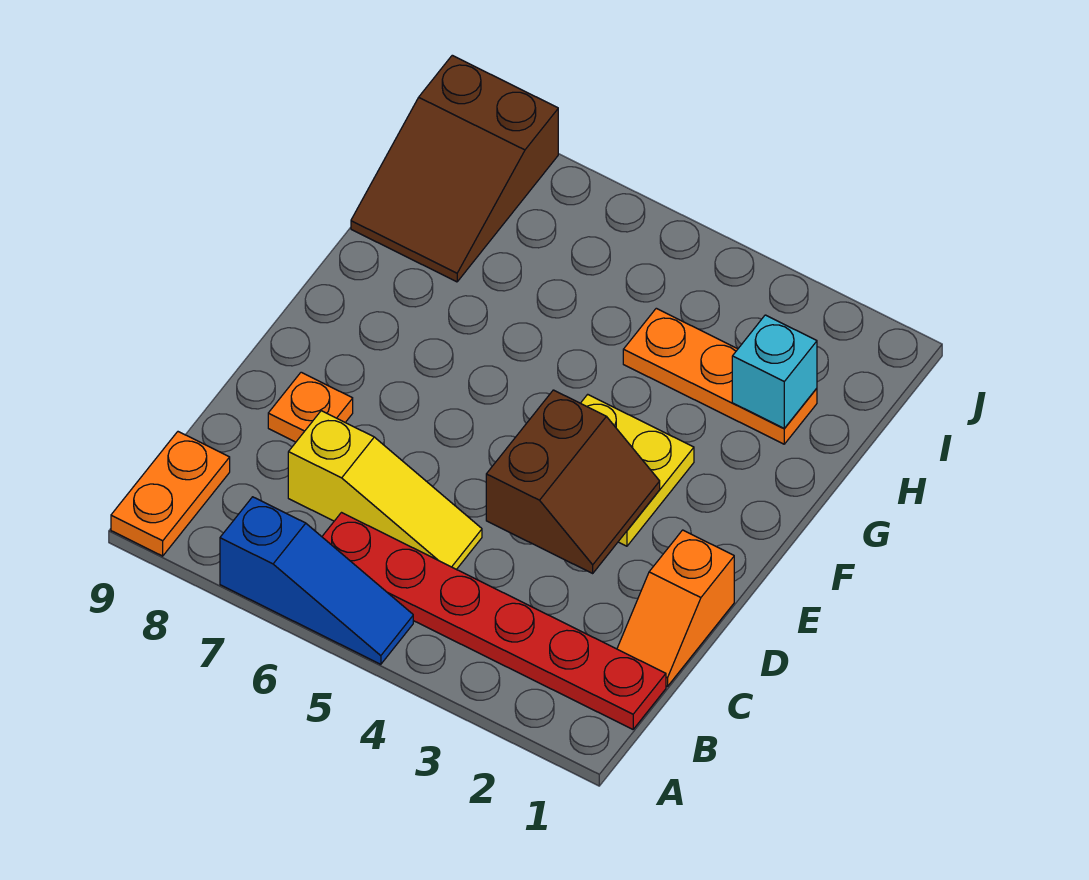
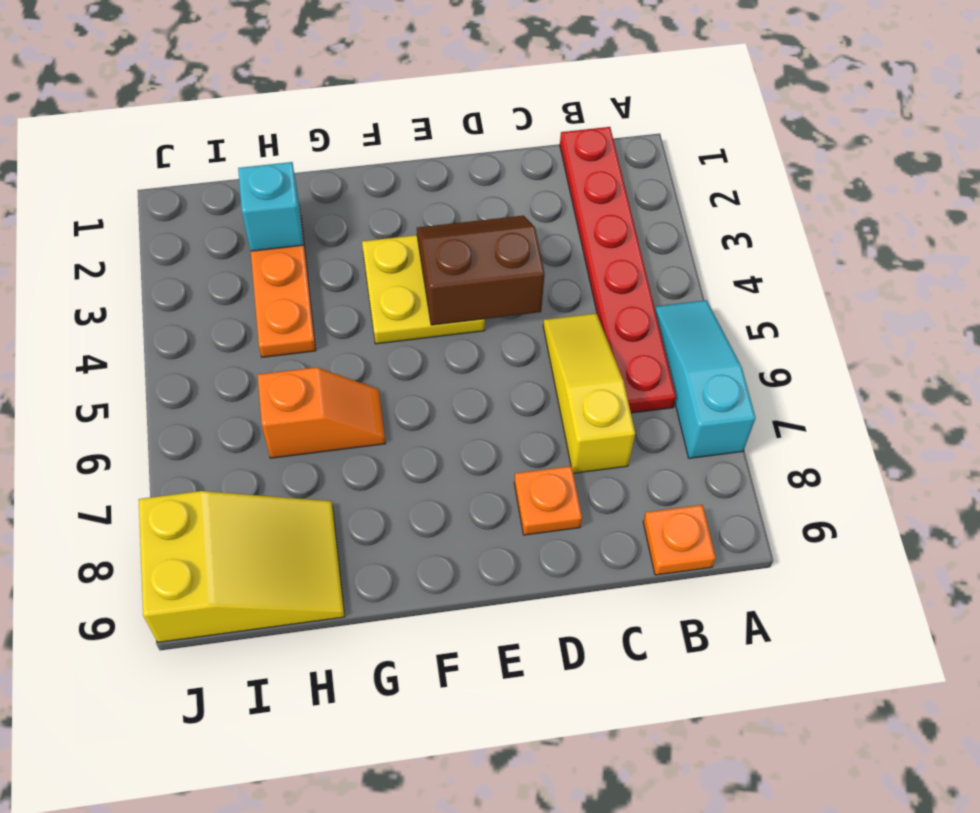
blue slope A5:A7 level 1 top 7 -> cyan slope A5:A7 level 1 top 7
orange plate A9:B9 level 1 -> orange plate B9 level 1
orange slope C1:D1 level 1 top D -> orange slope G6:H6 level 1 top H
brown slope H8:J9 level 1 top J -> yellow slope H8:J9 level 1 top J

